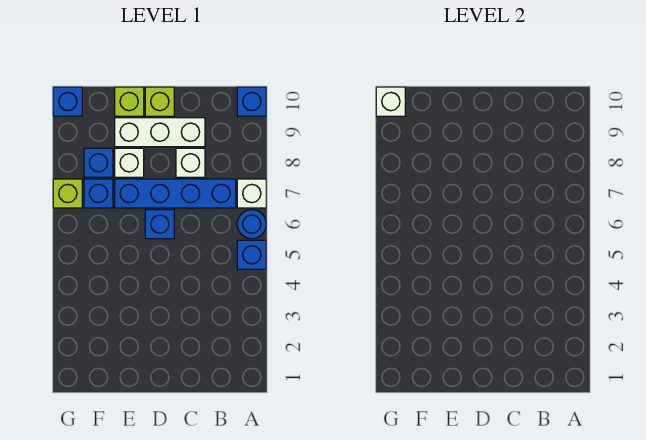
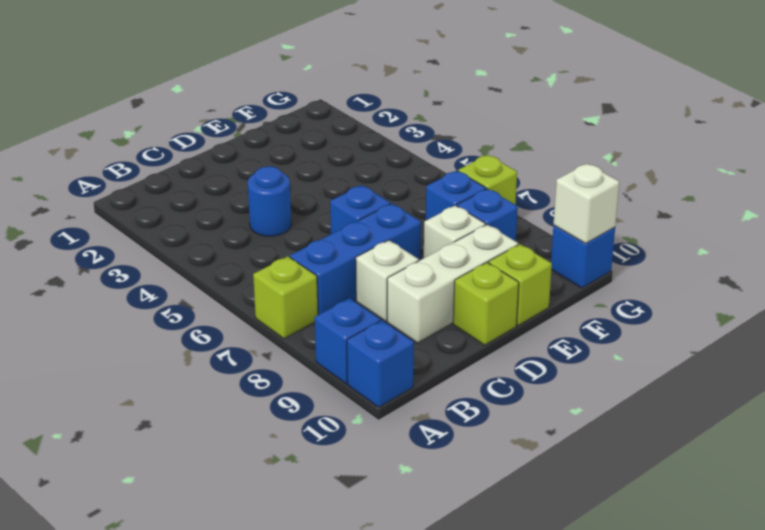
blue brick A5 level 1 -> blue brick A9 level 1
blue round brick A6 level 1 -> blue round brick C4 level 1
white brick A7 level 1 -> lime brick A7 level 1
blue brick B7:E7 level 1 -> blue brick B7:D7 level 1

